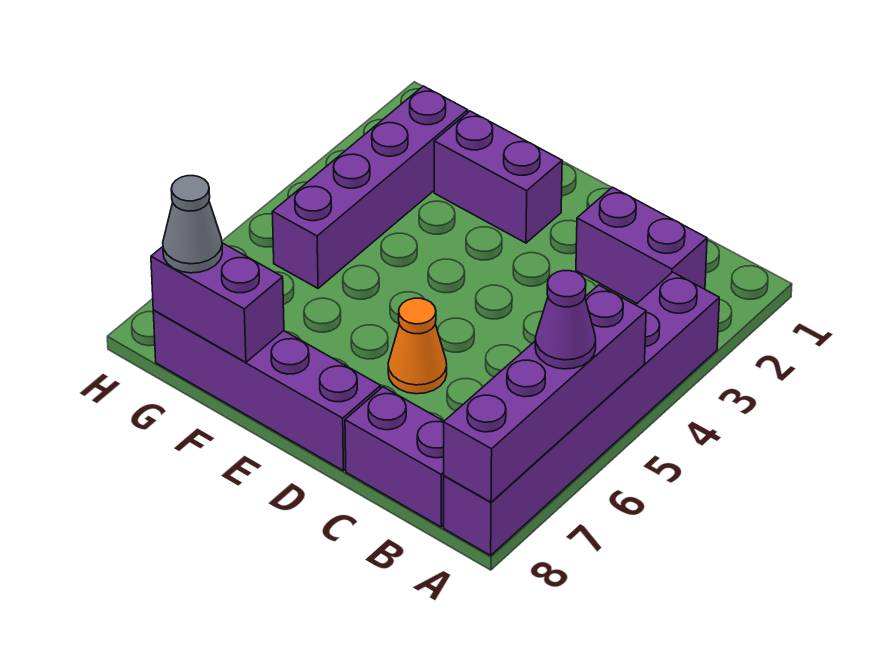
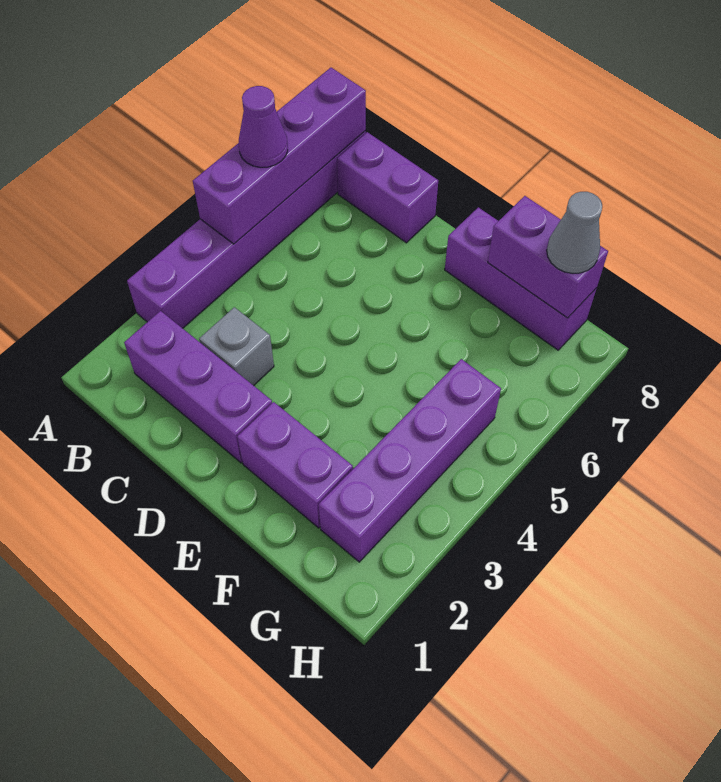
purple brick B2:C2 level 1 -> purple brick B2:D2 level 1
none -> grey brick C3 level 1
orange cone D6 level 1 -> none
purple brick D8:G8 level 1 -> purple brick E8:G8 level 1

